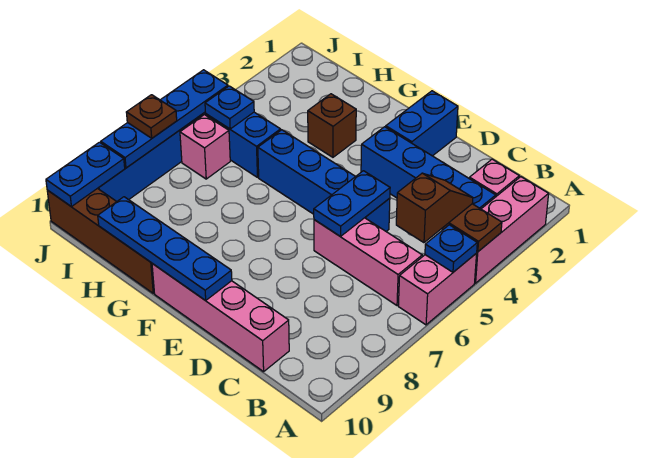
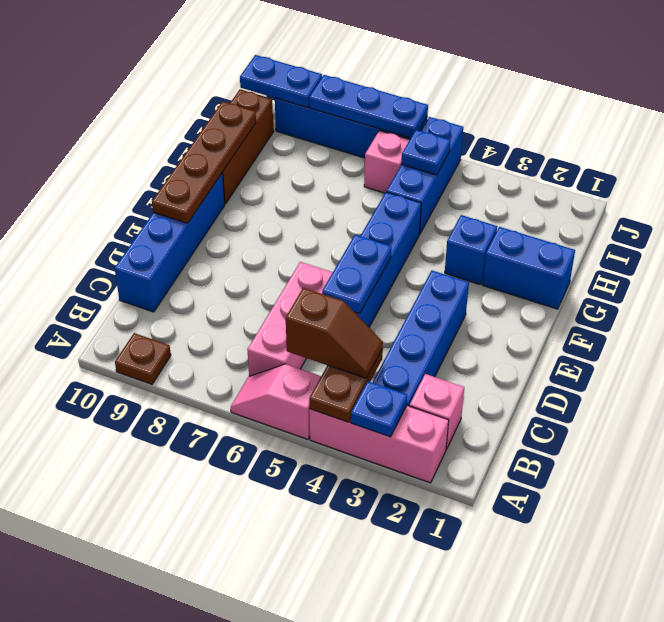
pink brick A5:A6 level 1 -> pink slope A5:A6 level 1 top 5
blue plate A5 level 2 -> blue plate A3 level 2
pink brick C10:F10 level 1 -> blue brick C10:F10 level 1
blue plate D5:D6 level 2 -> blue plate D5:E5 level 2
blue brick E1:E2 level 1 -> blue brick G1:G2 level 1
blue plate E10:H10 level 2 -> brown plate E10:H10 level 2
brown brick G3 level 1 -> blue brick G3 level 1
brown brick G10:J10 level 1 -> brown brick G10:I10 level 1
blue plate J5:J8 level 2 -> blue plate J6:J8 level 2
brown plate J7 level 3 -> brown plate A9 level 1

